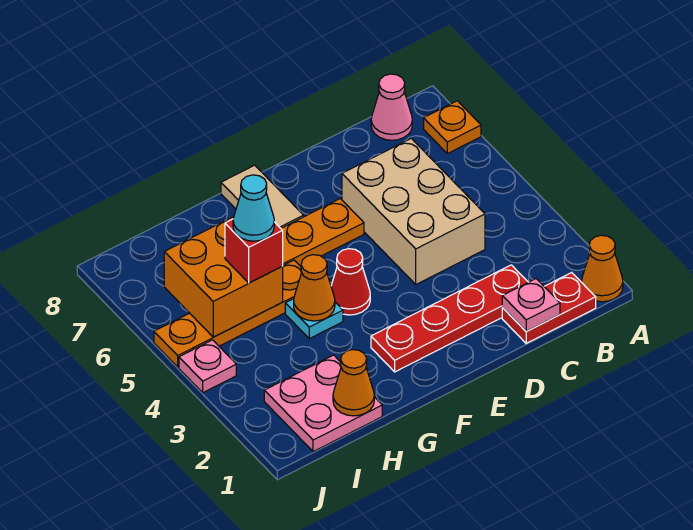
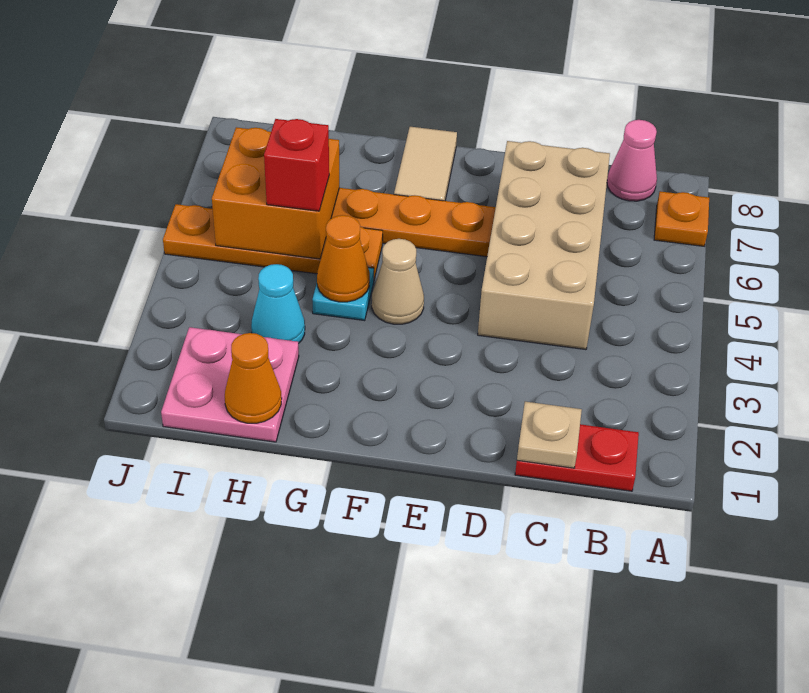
orange cone A1 level 1 -> none
pink plate C1 level 2 -> tan plate C1 level 2
red plate C2:F2 level 1 -> none
tan brick C4:D6 level 1 -> tan brick C4:D7 level 1
red cone F4 level 1 -> tan cone F4 level 1
cyan cone H5 level 4 -> cyan cone H3 level 1
pink plate J4 level 1 -> none

